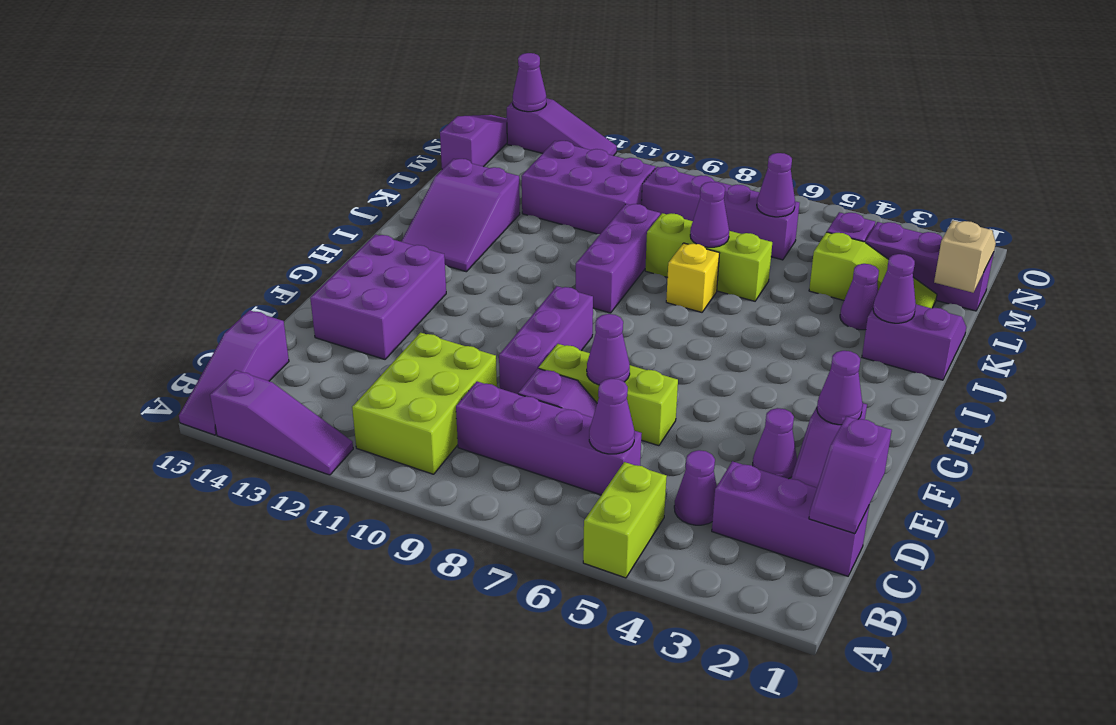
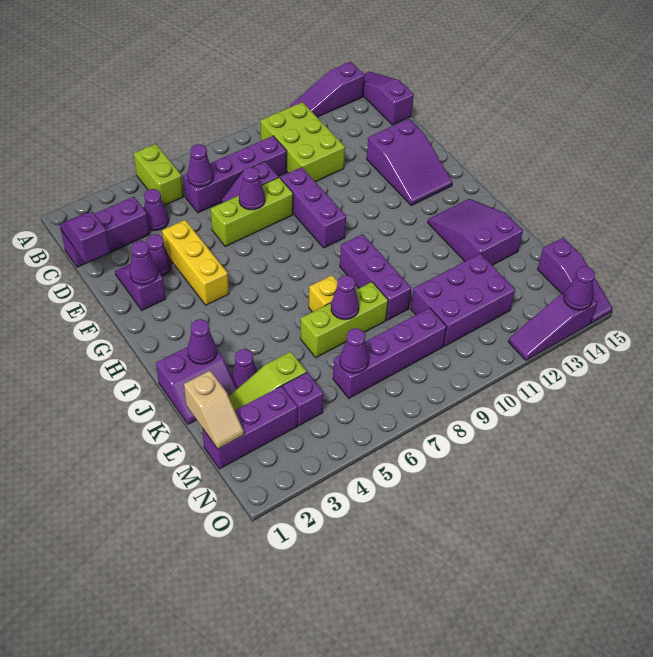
none -> yellow brick E4:G4 level 1
purple brick E13:G14 level 1 -> purple slope E13:G14 level 1 top E

